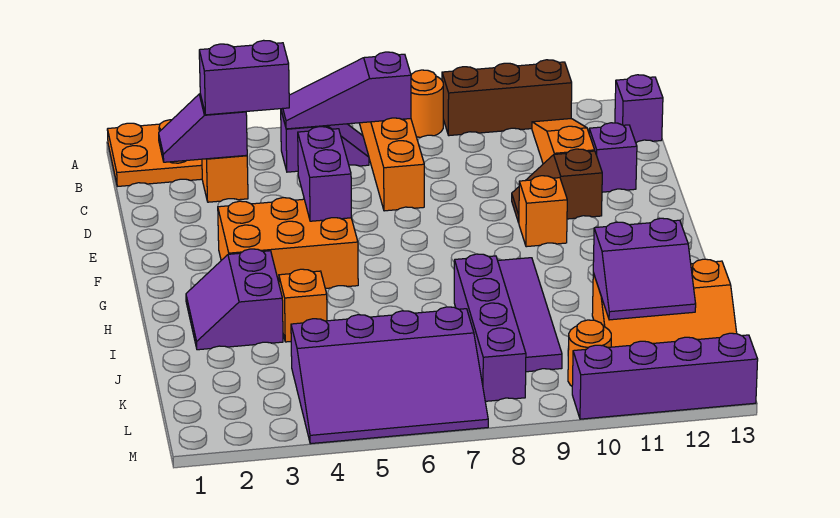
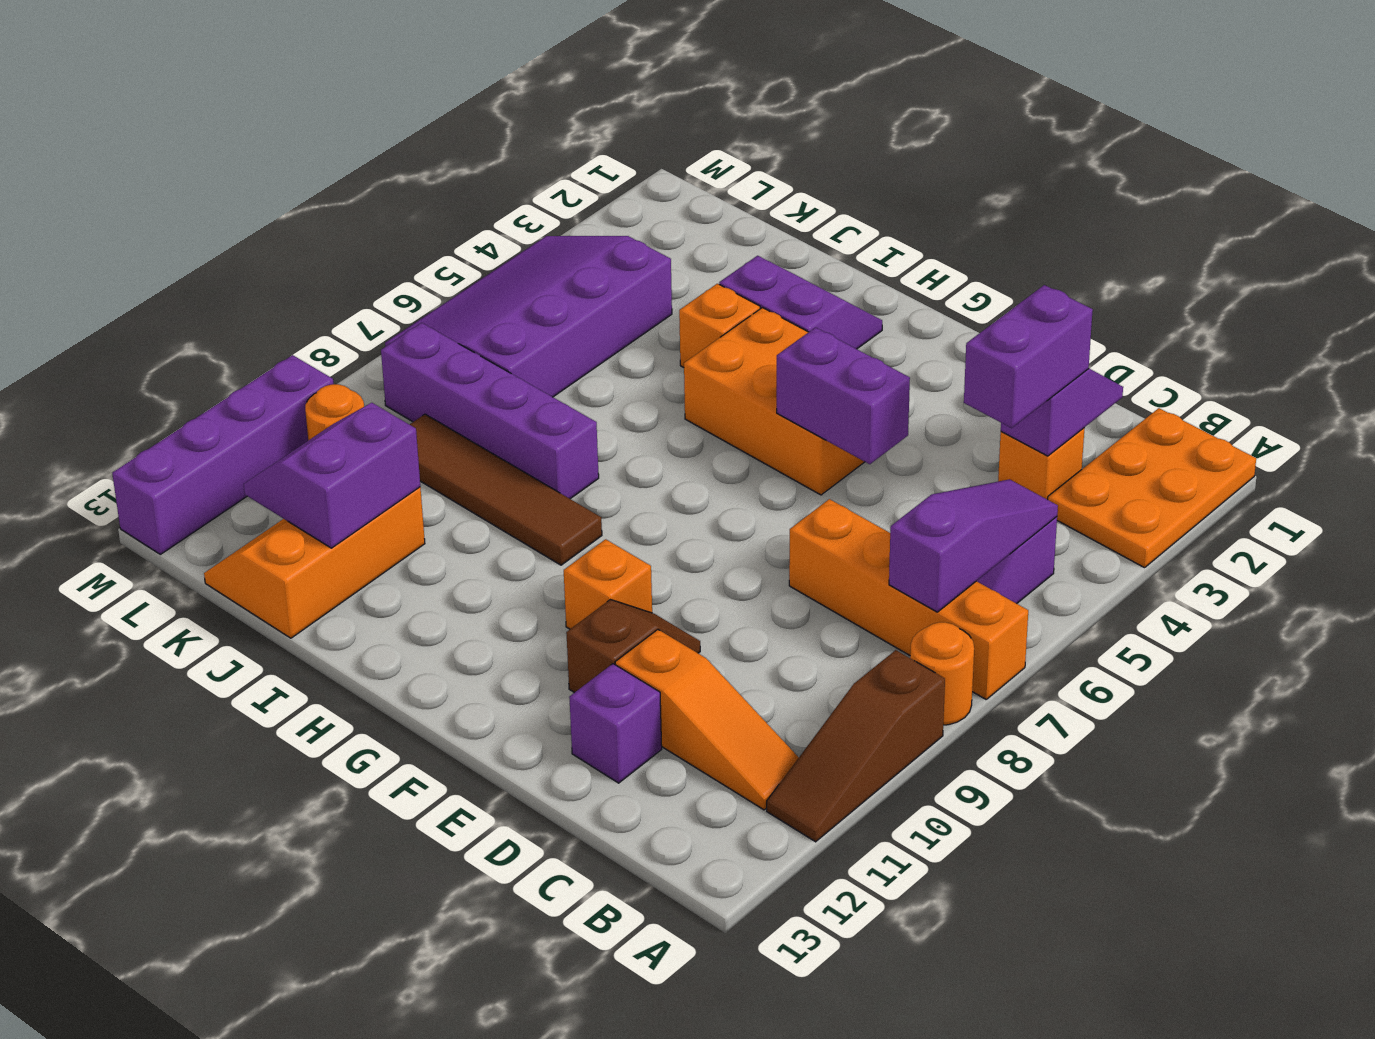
brown brick A9:A11 level 1 -> brown slope A9:A11 level 1 top 9
purple brick B13 level 1 -> none
orange brick F3:G5 level 1 -> orange brick F4:H5 level 1
purple tile H9:K9 level 1 -> brown tile H9:K9 level 1

